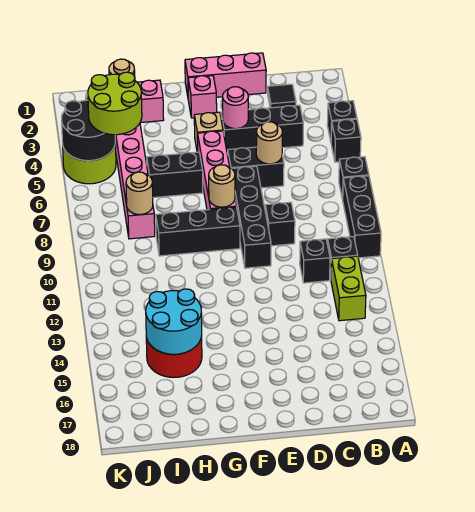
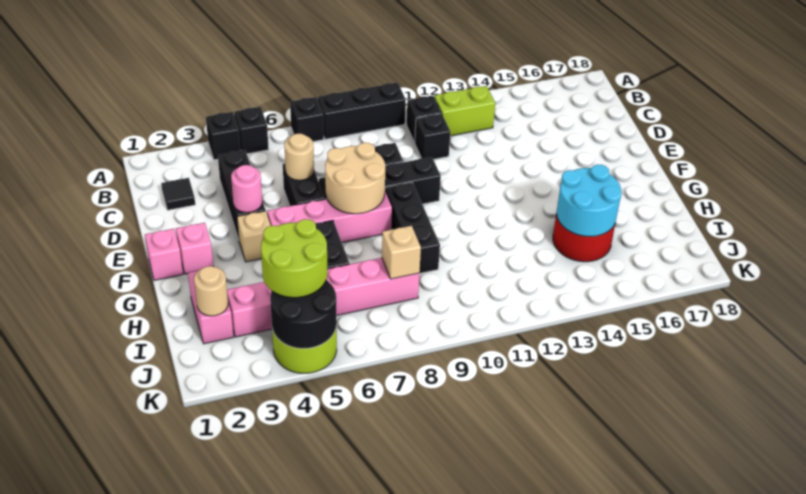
pink brick D1:F1 level 1 -> pink brick F1 level 1
tan round brick F8 level 2 -> tan round brick E7:F8 level 2
tan round brick I8 level 2 -> tan brick I8 level 2

